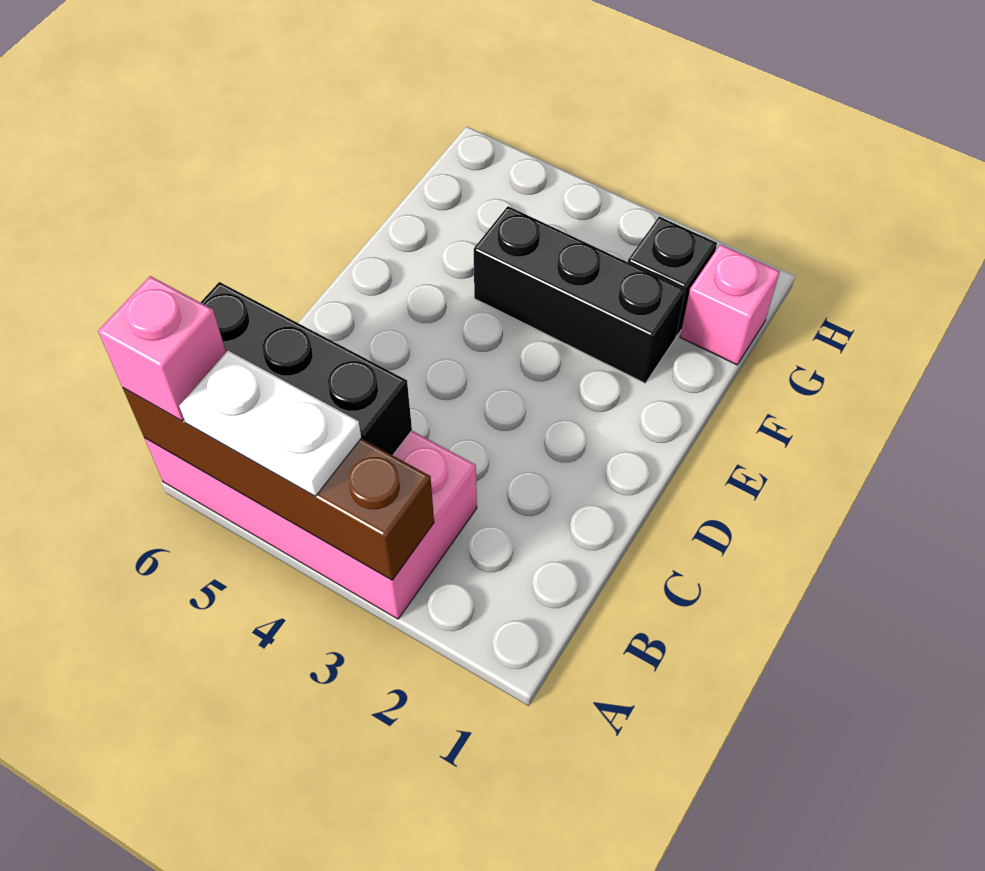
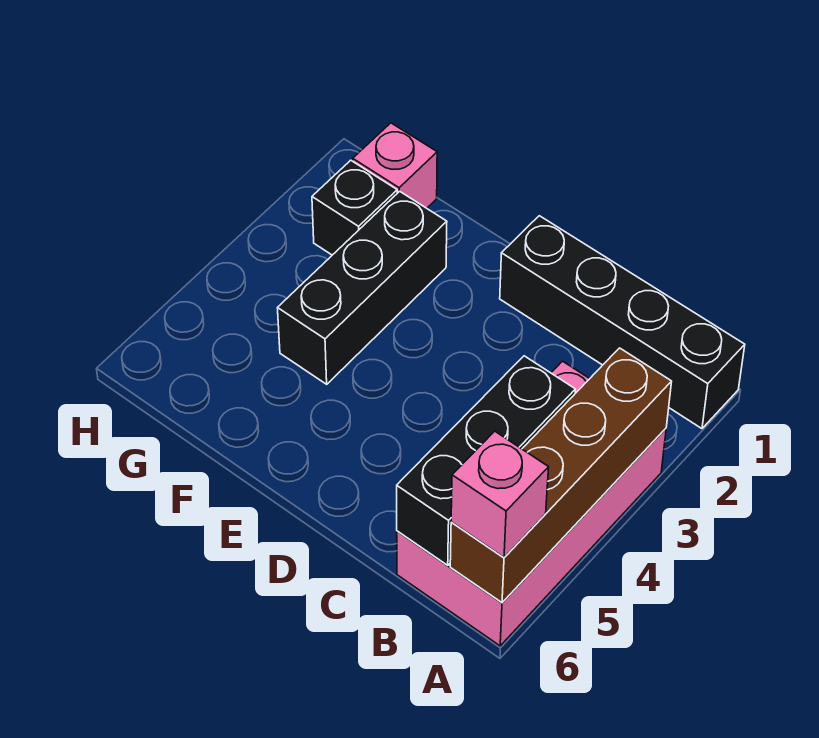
none -> black brick A1:D1 level 1
white plate A4:A5 level 3 -> none

